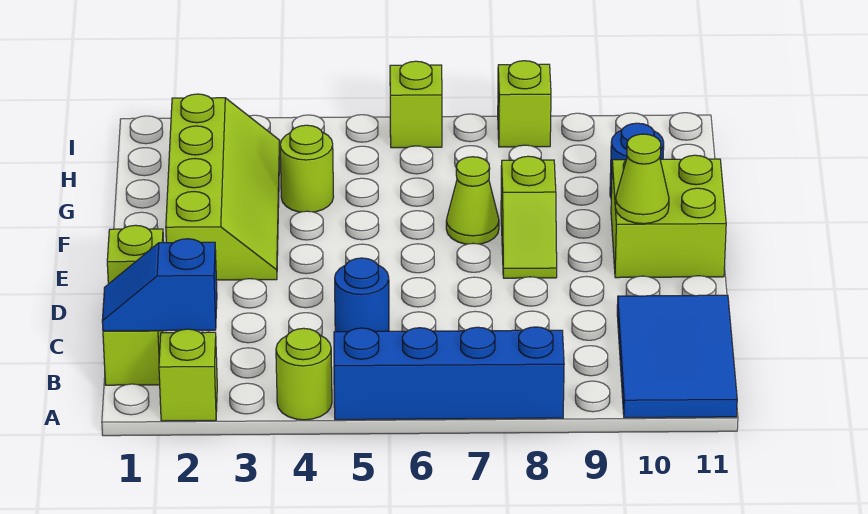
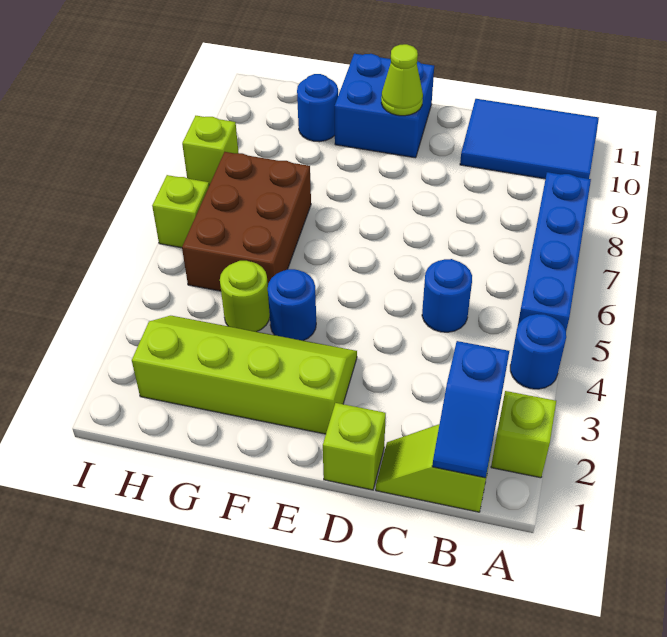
lime round brick A4 level 1 -> blue round brick A4 level 1
lime slope E8:F8 level 1 top F -> none
lime brick E10:F11 level 1 -> blue brick E10:F11 level 1
none -> blue round brick F4 level 1
lime cone F7 level 1 -> none
none -> brown brick G5:H7 level 1

